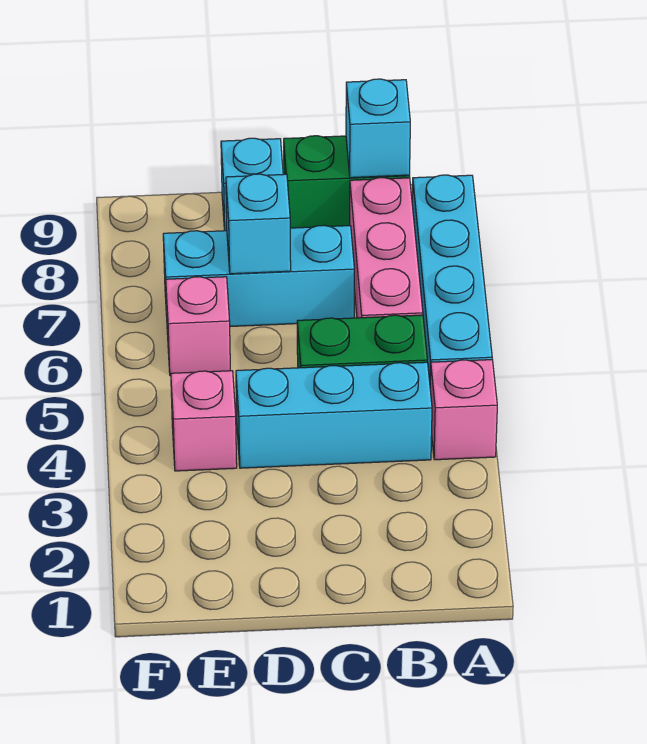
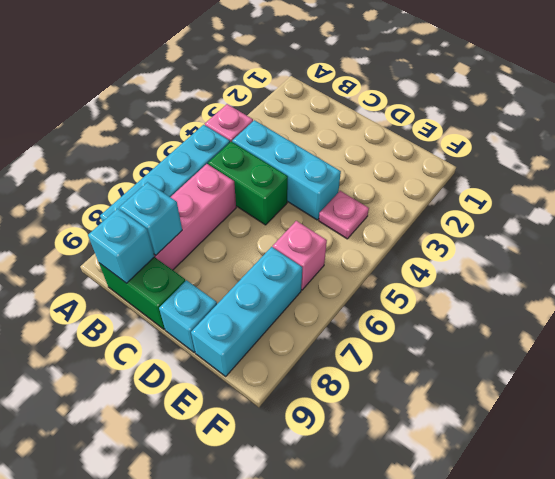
cyan brick C7:E7 level 1 -> cyan brick E7:E9 level 1
cyan brick D7 level 2 -> cyan brick B8 level 2
pink brick E4 level 1 -> pink plate E4 level 1

